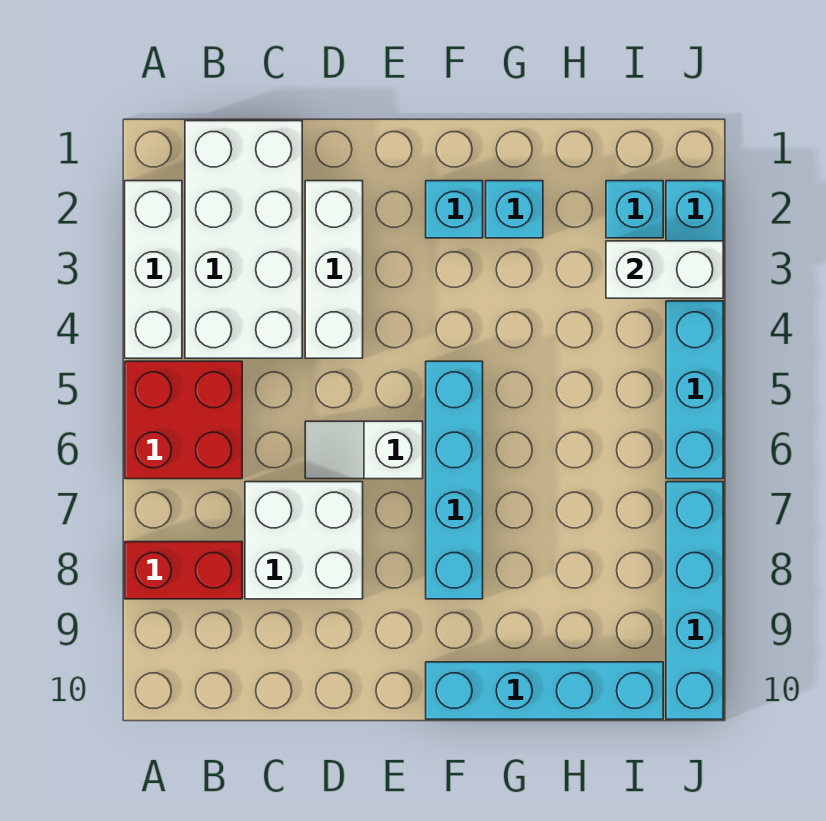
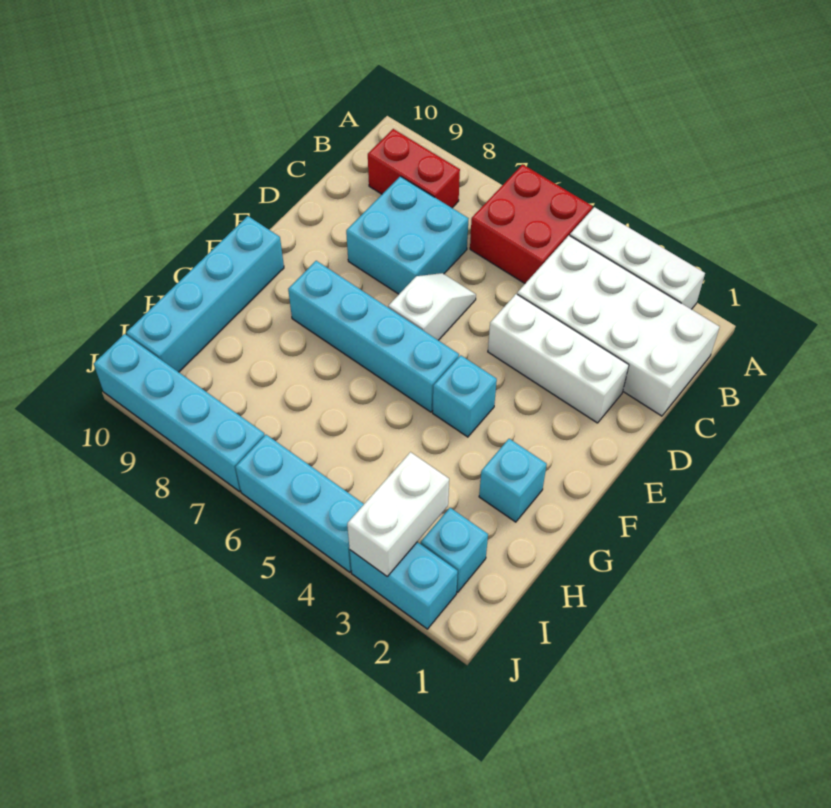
red brick A8:B8 level 1 -> red brick B8:B9 level 1
white brick C7:D8 level 1 -> cyan brick C7:D8 level 1
cyan brick F2 level 1 -> cyan brick F4 level 1

